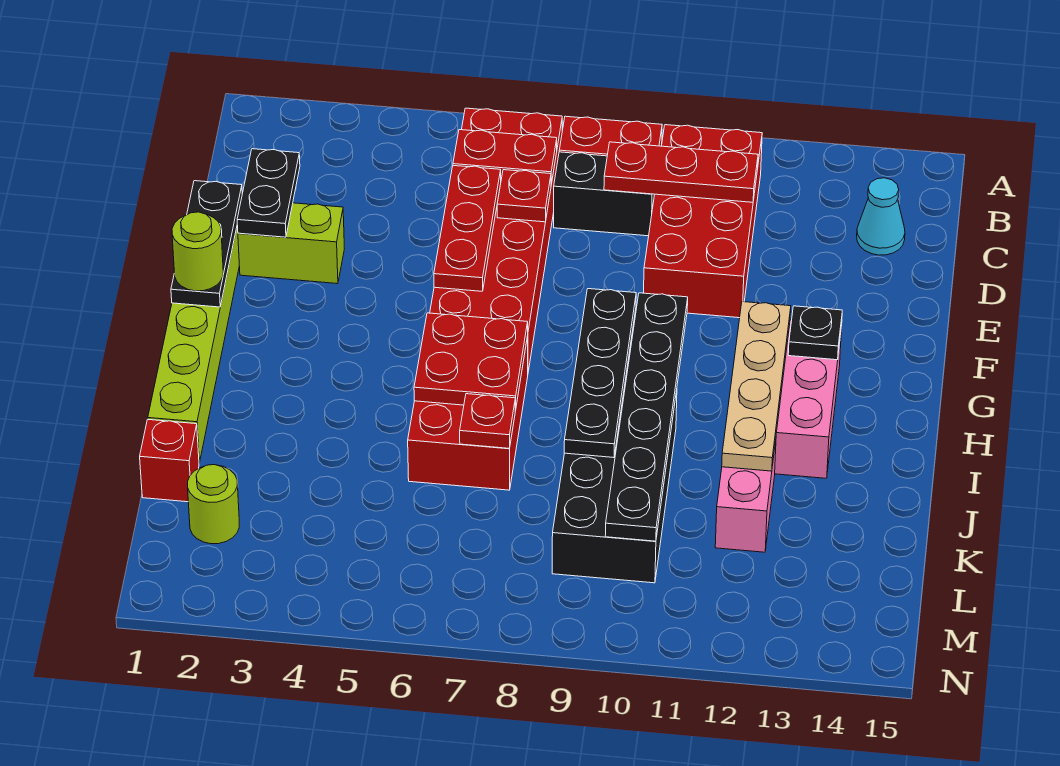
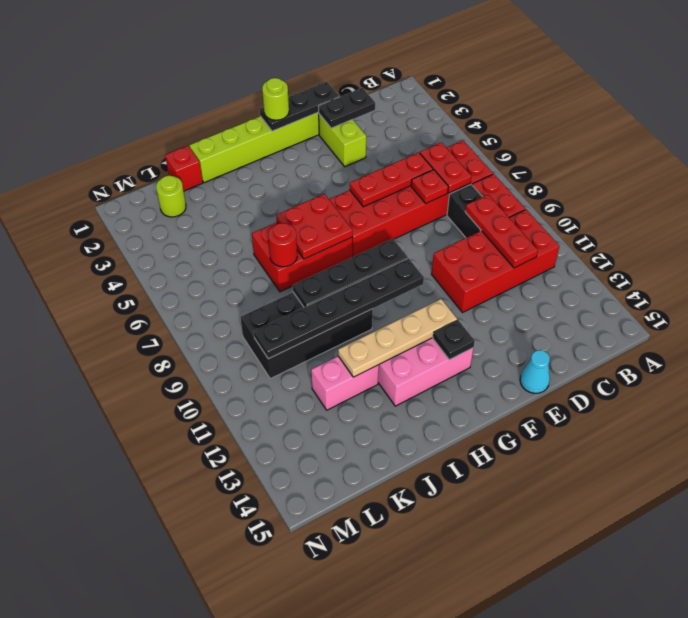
cyan cone C14 level 1 -> cyan cone E15 level 1
red plate J7 level 2 -> red round brick J7 level 2

